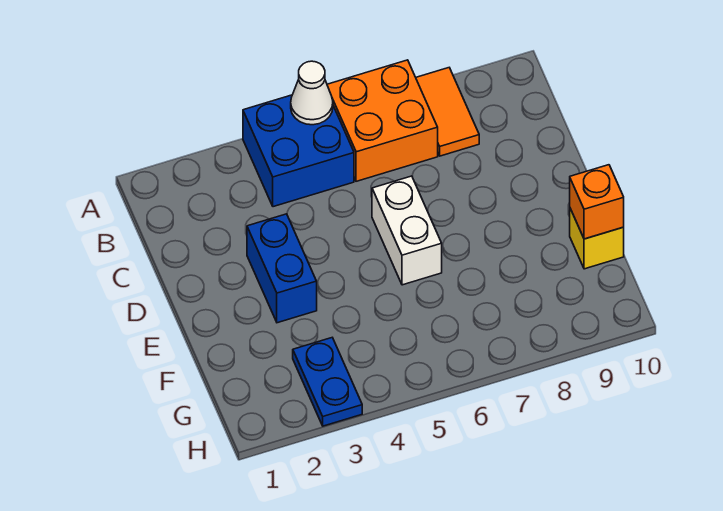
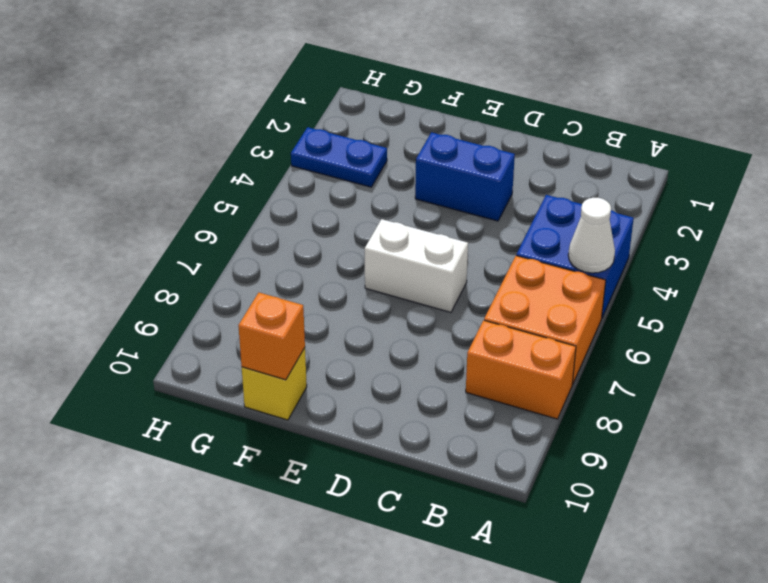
orange tile A8:B8 level 1 -> orange brick A8:B8 level 1

